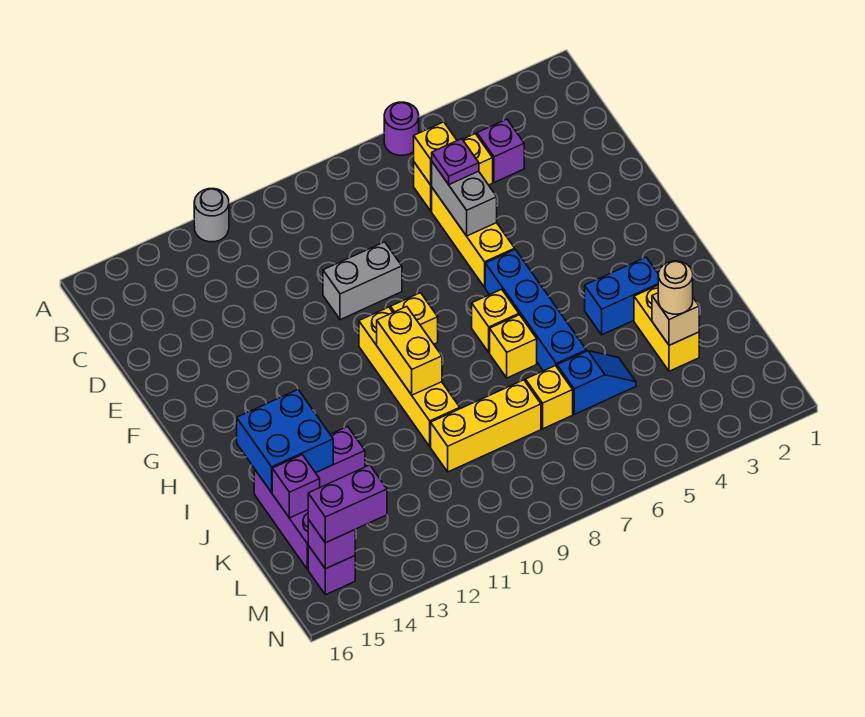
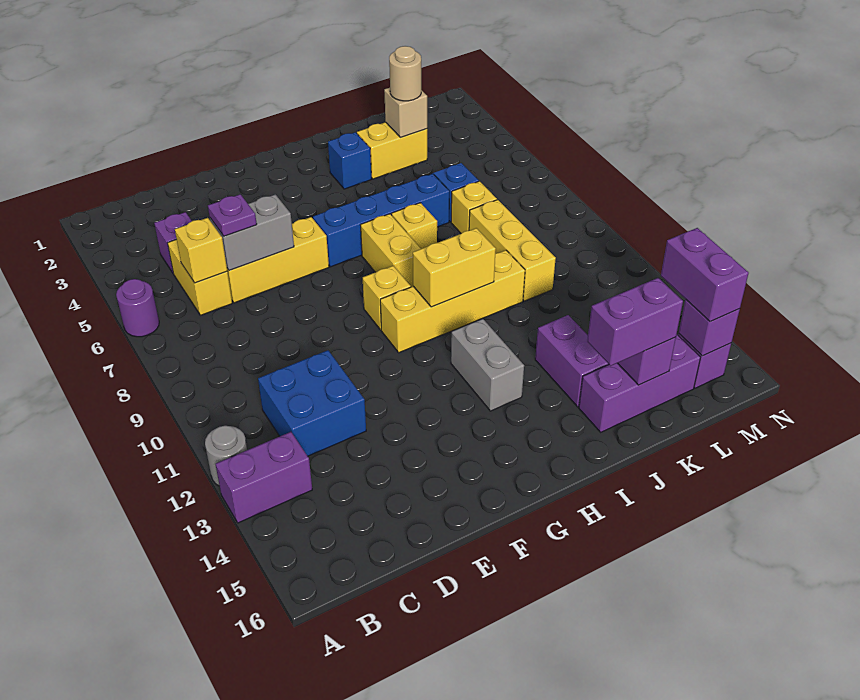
none -> purple brick A13:B13 level 1
grey brick E9:E10 level 1 -> grey brick H12:H13 level 1
yellow brick H7 level 1 -> yellow brick H7:H8 level 1
blue brick I3:I4 level 1 -> blue brick I3 level 1
blue brick I14:J15 level 2 -> blue brick C11:D12 level 1
none -> purple brick J15:K15 level 3

